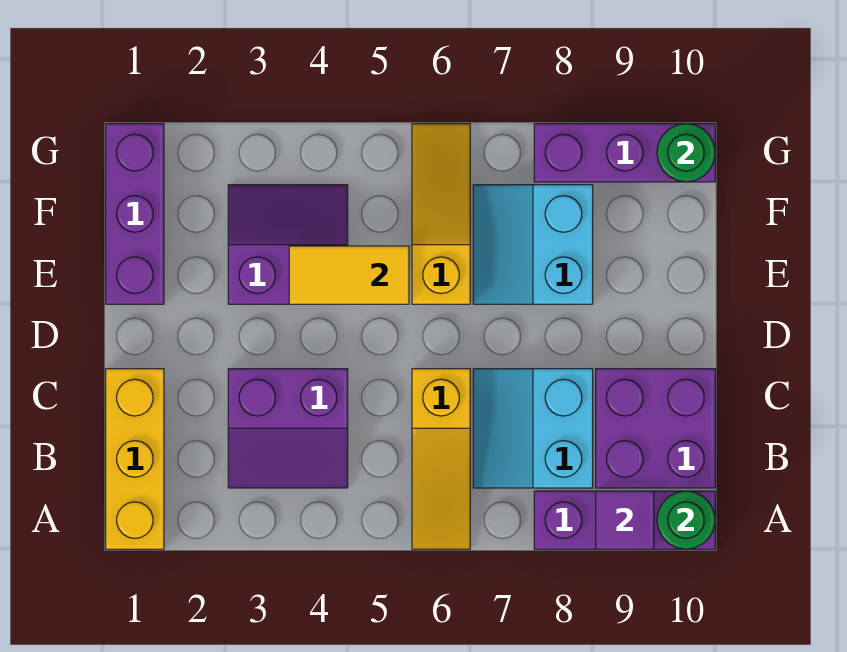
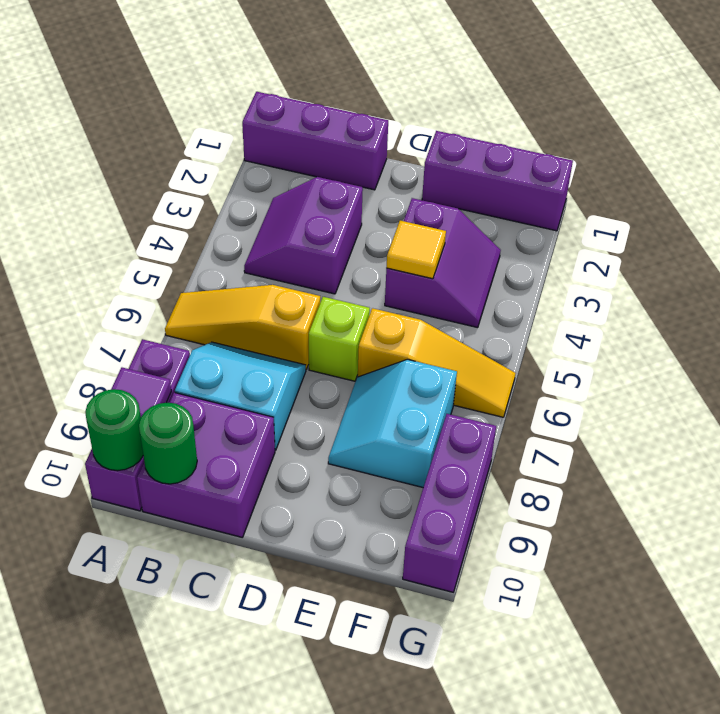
yellow brick A1:C1 level 1 -> purple brick A1:C1 level 1
none -> lime brick D6 level 1
yellow tile E4:E5 level 2 -> yellow tile E4 level 2
cyan slope E7:F8 level 1 top 8 -> cyan slope E7:F8 level 1 top F
green round brick G10 level 2 -> green round brick B10 level 2

